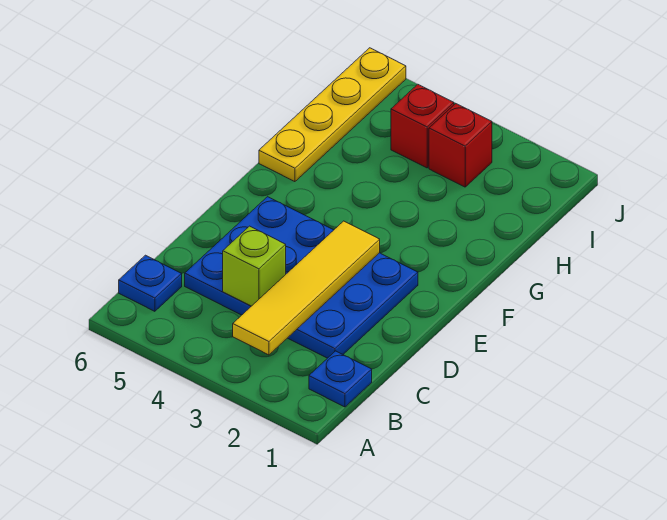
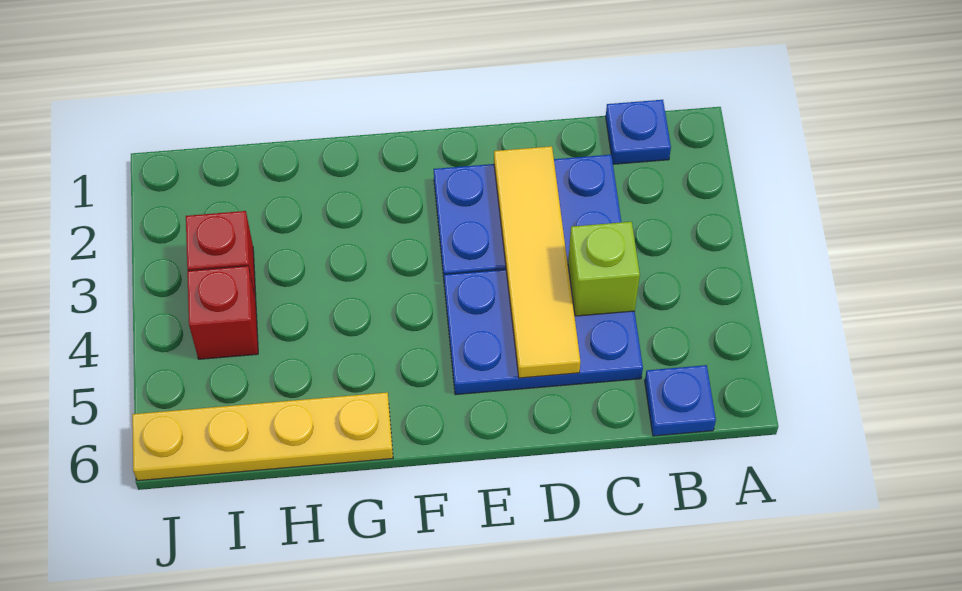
yellow tile B3:E3 level 2 -> yellow tile D2:D5 level 2

